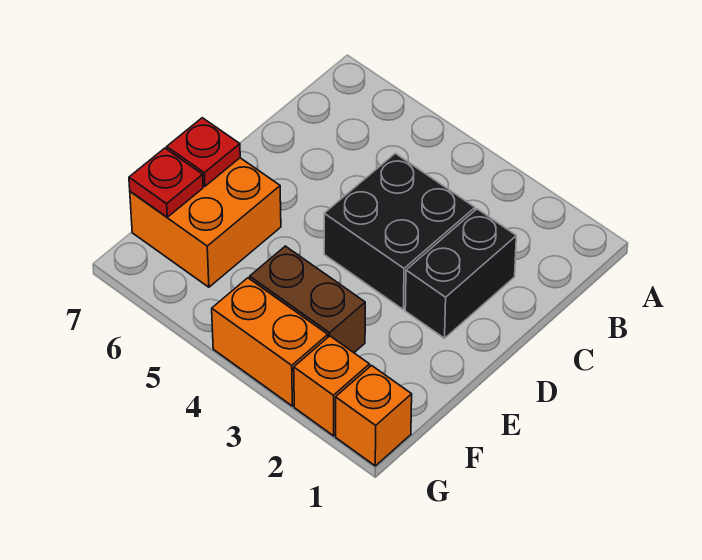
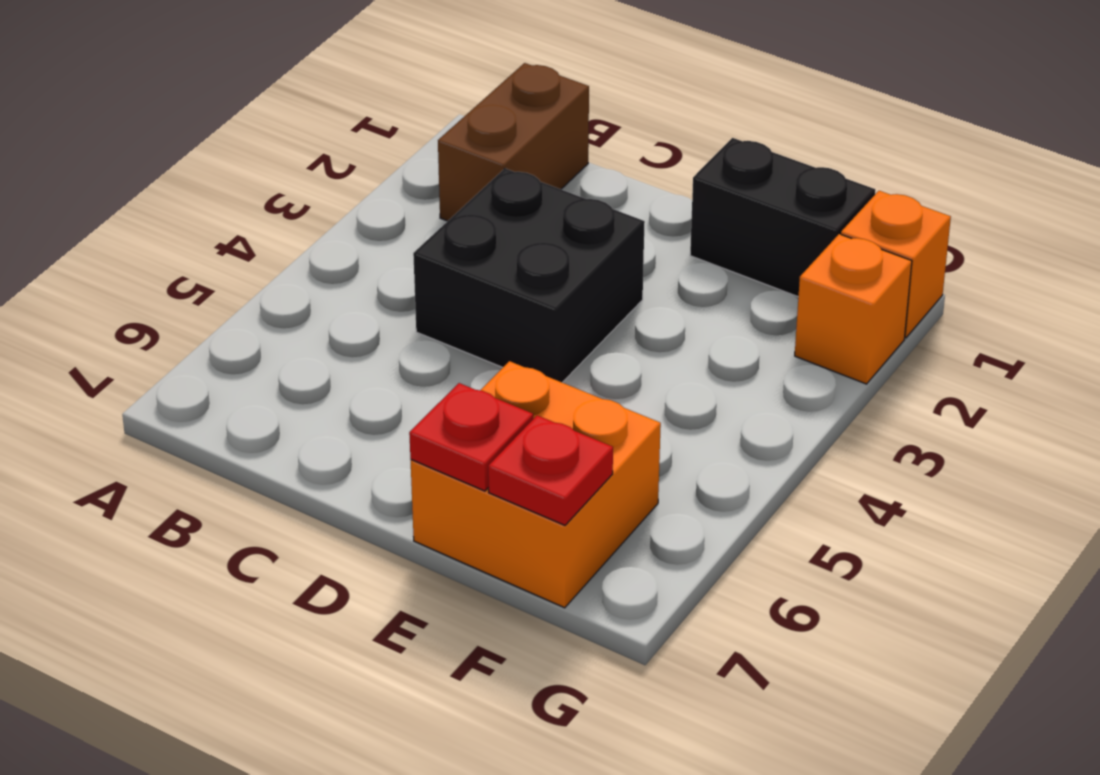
black brick C2:D2 level 1 -> black brick E1:F1 level 1
brown brick F3:F4 level 1 -> brown brick B1:B2 level 1
orange brick G3:G4 level 1 -> none

